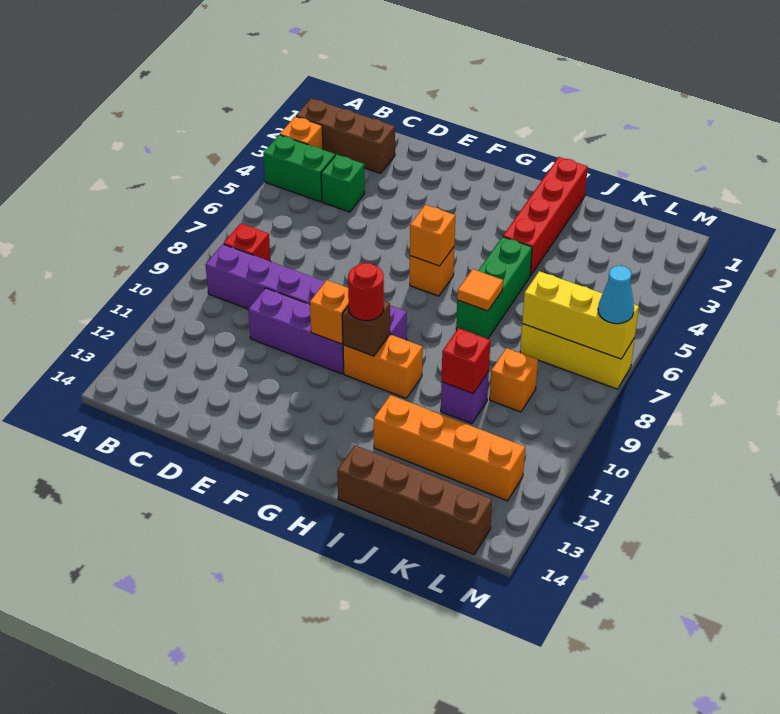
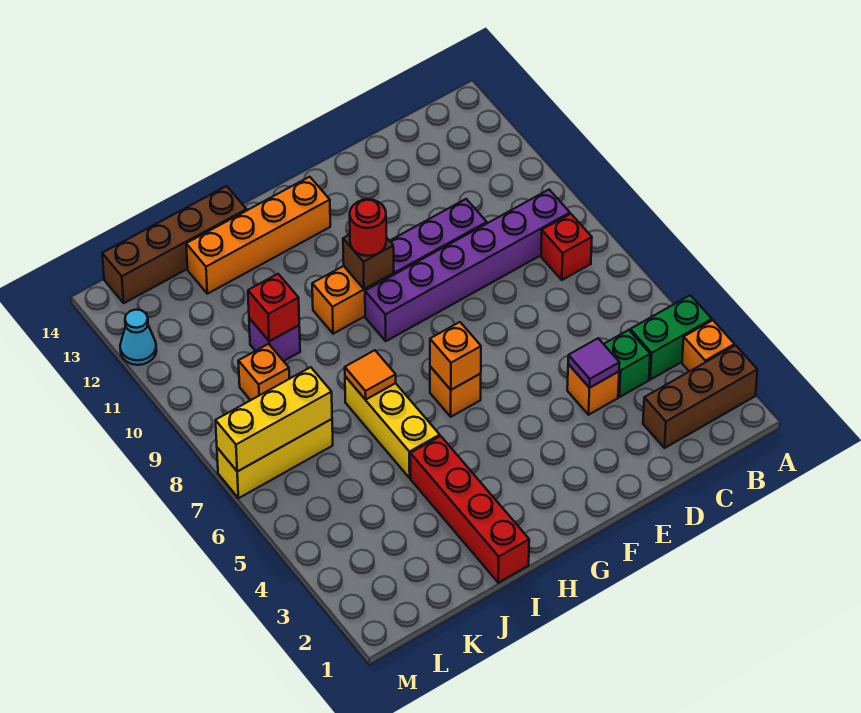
none -> purple tile D4 level 2
orange brick F10 level 2 -> orange brick D4 level 1
green brick I5:I7 level 1 -> yellow brick I5:I7 level 1
orange brick I12:L12 level 1 -> orange brick G13:J13 level 1
cyan cone M7 level 3 -> cyan cone M12 level 1

